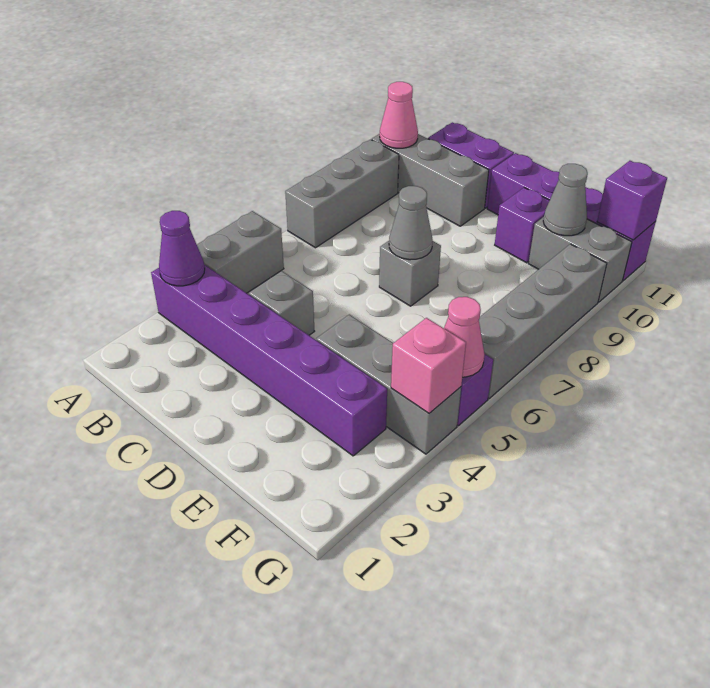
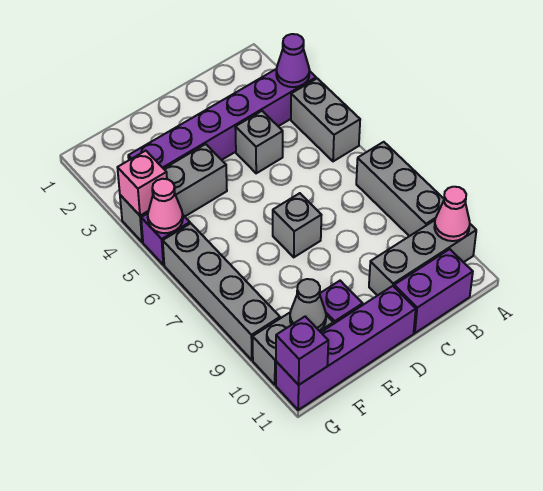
grey cone D7 level 2 -> none

